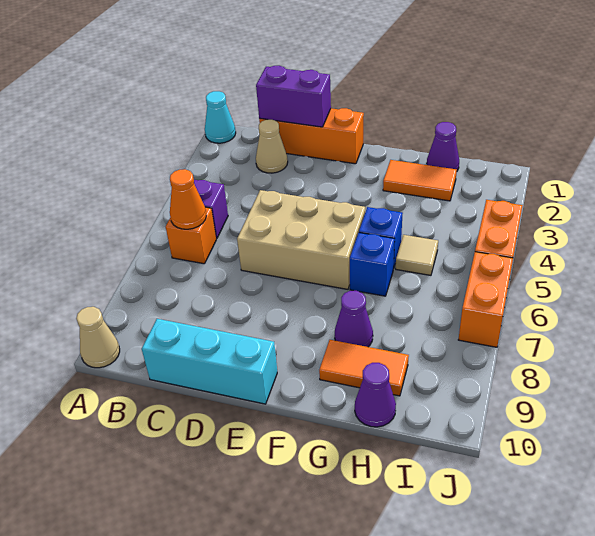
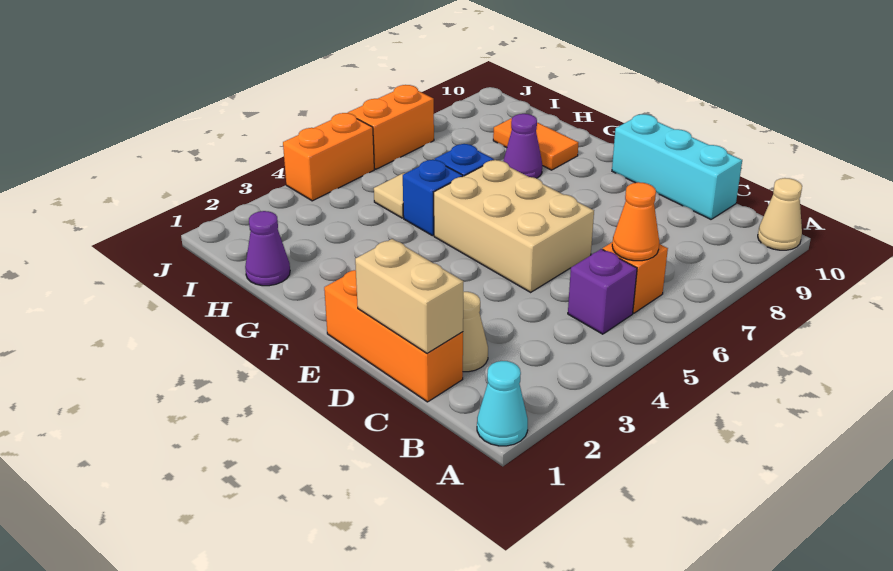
purple brick C1:D1 level 2 -> tan brick C1:D1 level 2
orange tile G2:H2 level 1 -> none
purple cone H10 level 1 -> none

